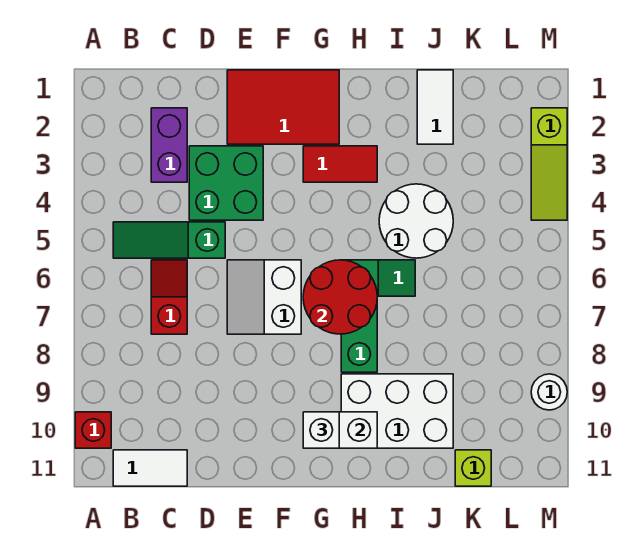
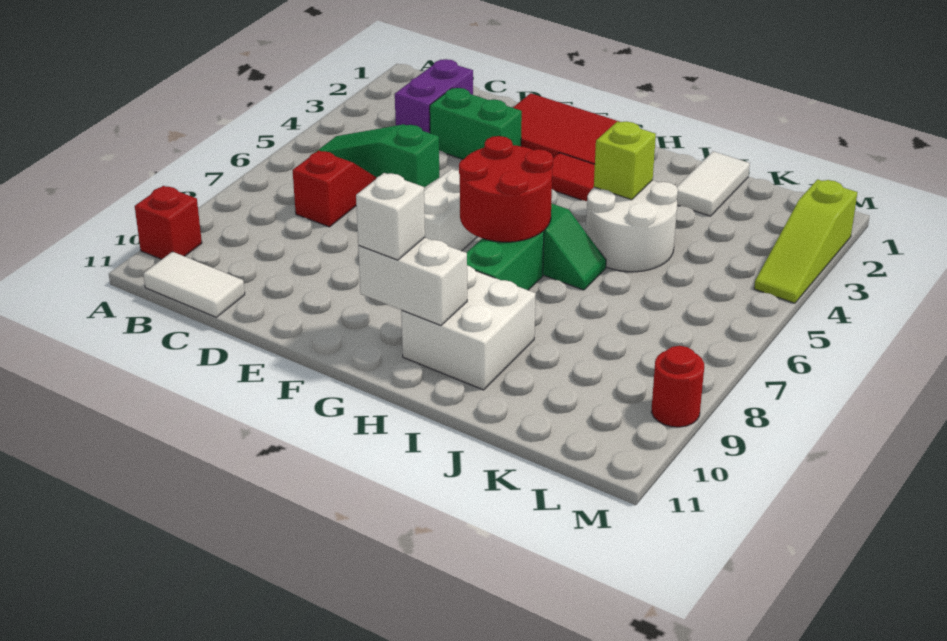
green brick D3:E4 level 1 -> green brick D3:E3 level 1
white brick H9:J10 level 1 -> white brick H9:I10 level 1
lime brick K11 level 1 -> lime brick I4 level 2
white round brick M9 level 1 -> red round brick M9 level 1

